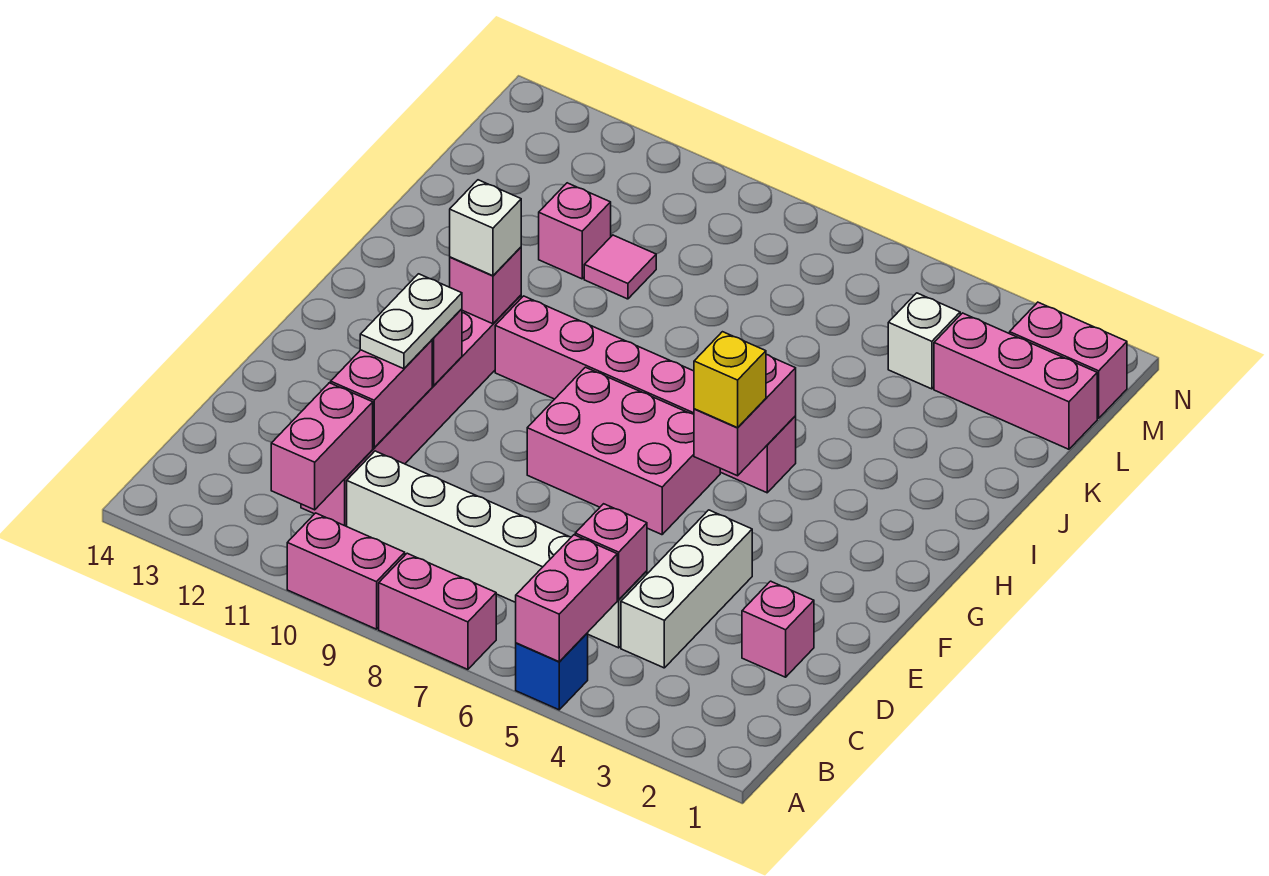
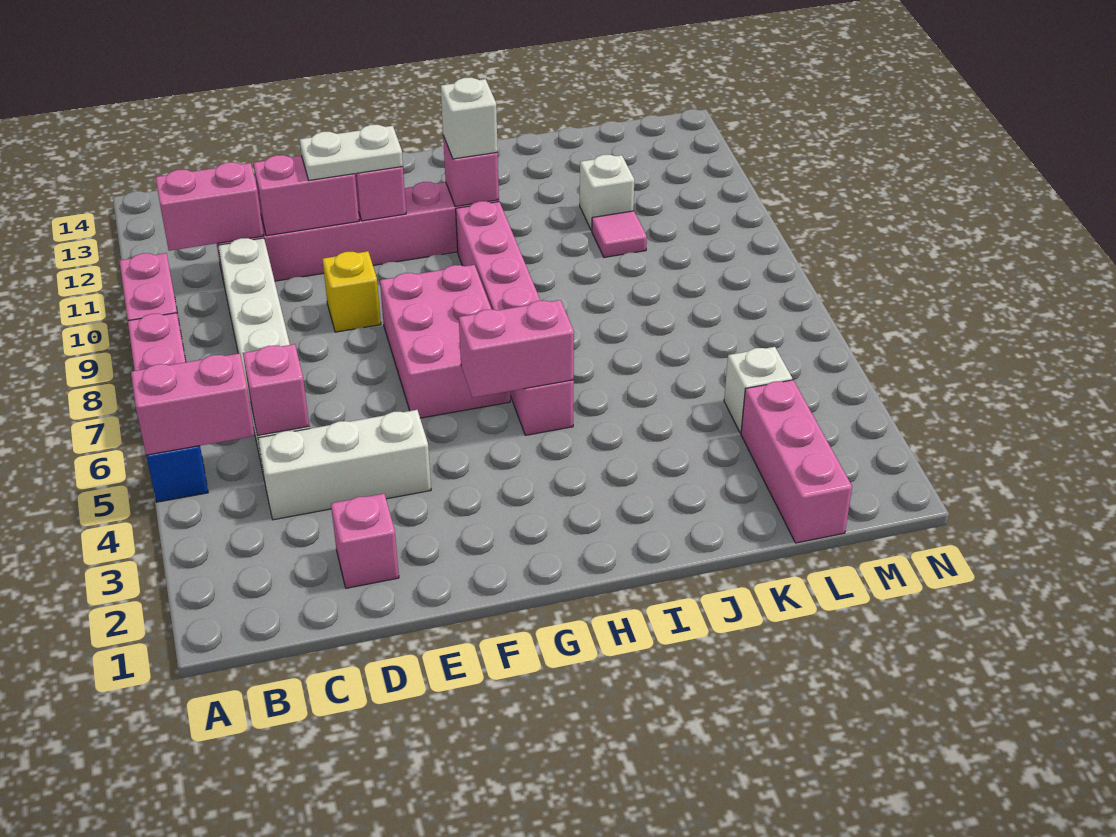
yellow brick G5 level 3 -> yellow brick E9 level 1
pink brick K11 level 1 -> white brick K11 level 1
pink brick M1:M2 level 1 -> none

